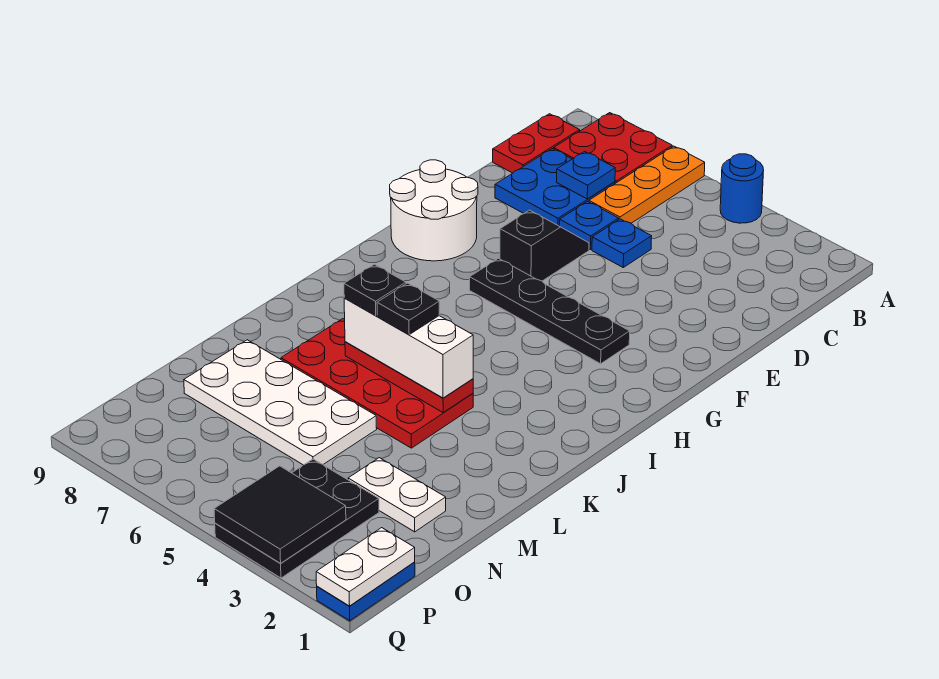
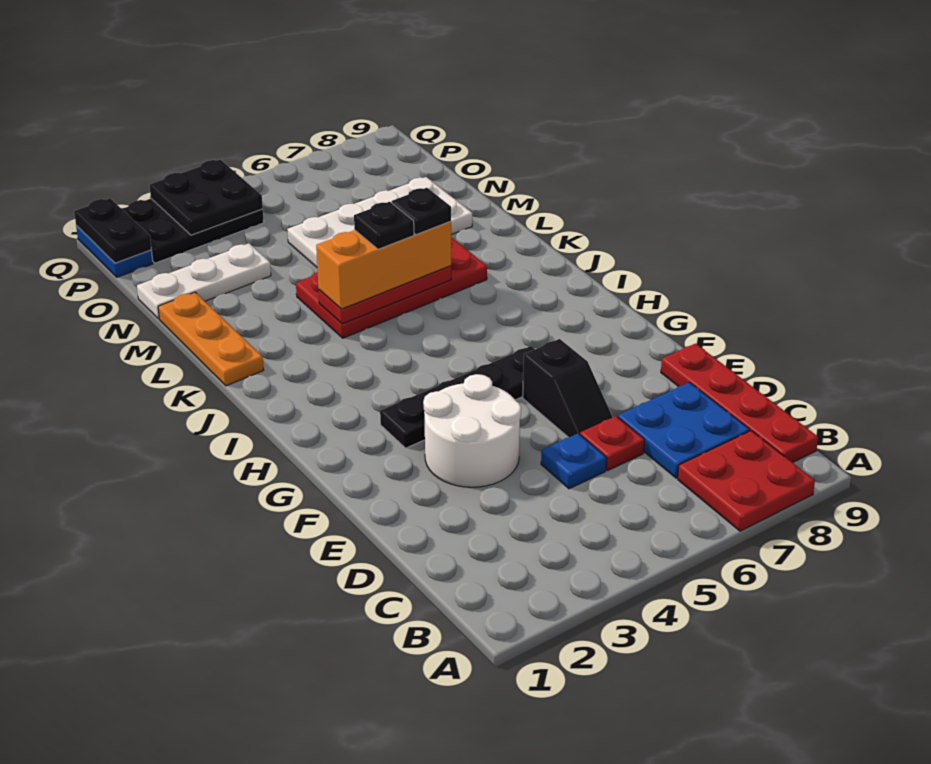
blue round brick A4 level 1 -> none
orange plate A6:C6 level 1 -> orange plate K1:M1 level 1
red plate B9:C9 level 1 -> red plate B9:E9 level 1
blue plate C7 level 2 -> none
blue plate D6 level 1 -> red plate D6 level 1
white round brick F8:G9 level 1 -> white round brick E3:F4 level 1
white brick K4:K6 level 3 -> orange brick K4:K6 level 3
white plate N2:N3 level 1 -> white plate N1:N3 level 1
black plate O3:Q4 level 1 -> black plate P2:Q4 level 1
white plate P1:Q1 level 2 -> black plate P1:Q1 level 2
black tile P3:Q4 level 2 -> black plate P3:Q4 level 2

